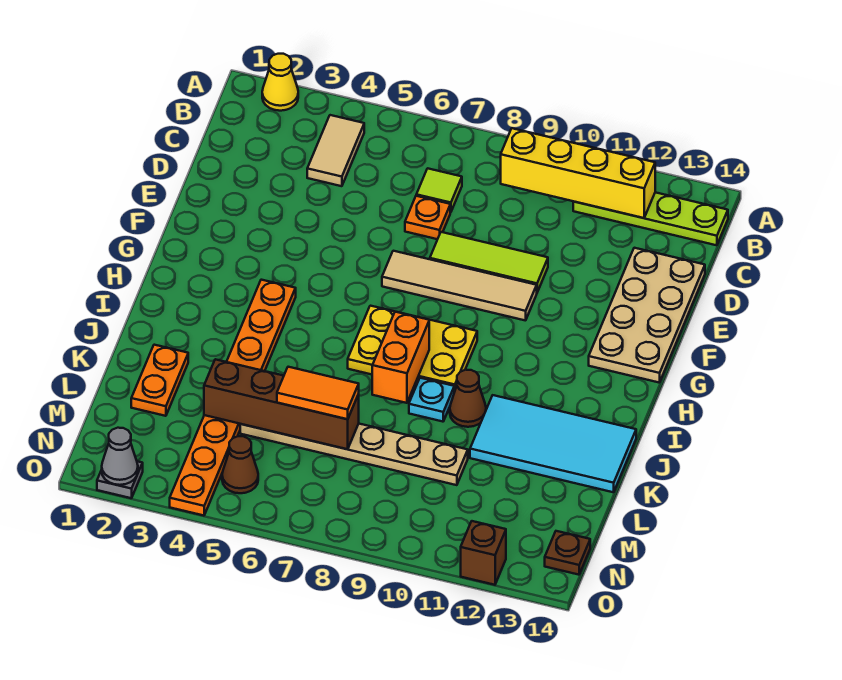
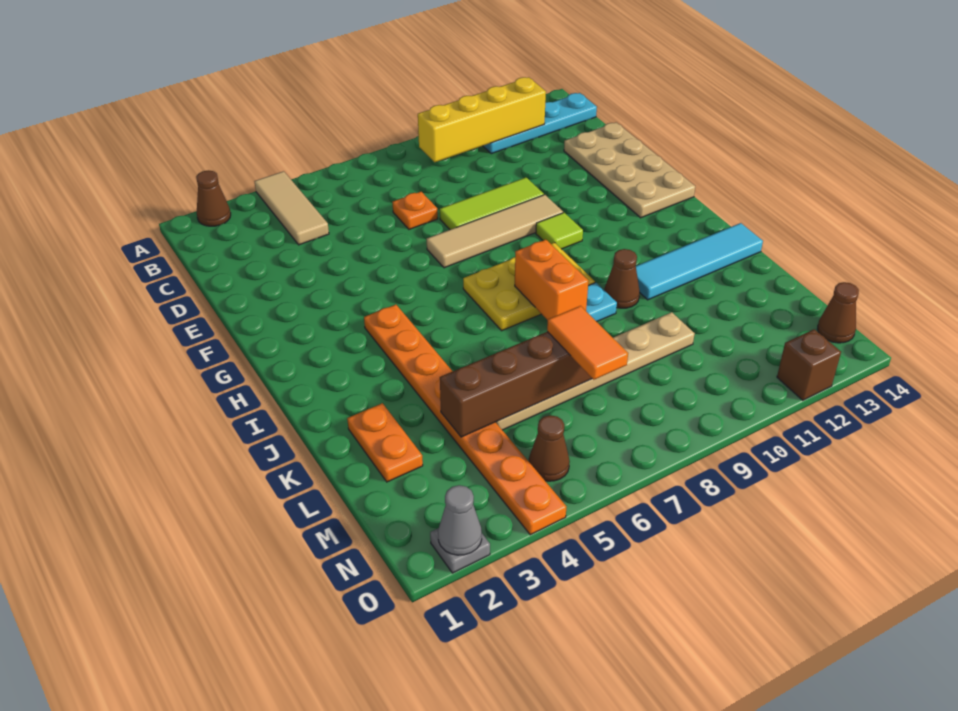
yellow cone A2 level 1 -> brown cone A2 level 1
tan tile B4:C4 level 1 -> tan tile A4:C4 level 1
lime plate B11:B14 level 1 -> cyan plate B11:B14 level 1
lime tile C7 level 1 -> lime tile G10 level 1
cyan tile J11:K14 level 1 -> cyan tile J11:J14 level 1
orange tile L6:L7 level 3 -> orange tile L7:M7 level 3
brown plate N14 level 1 -> brown cone N14 level 1

